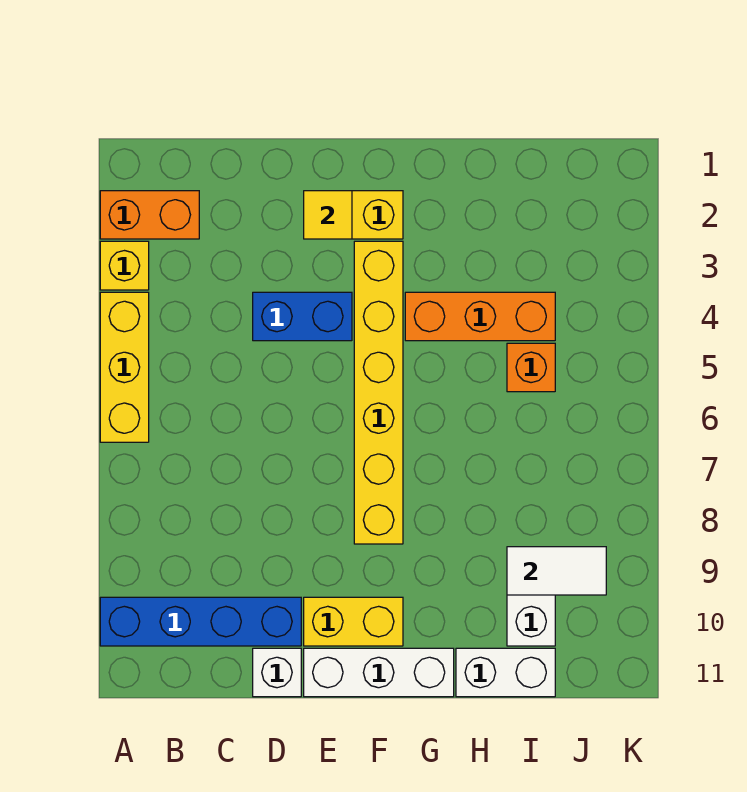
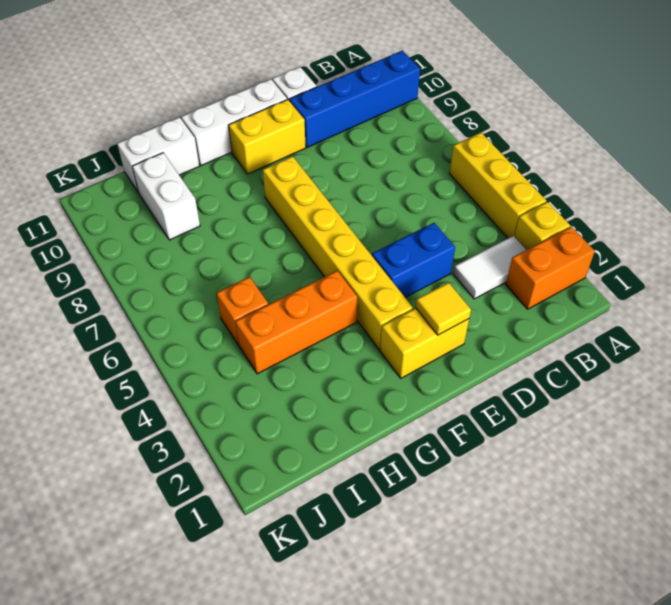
white tile I9:J9 level 2 -> white tile B3:C3 level 1

